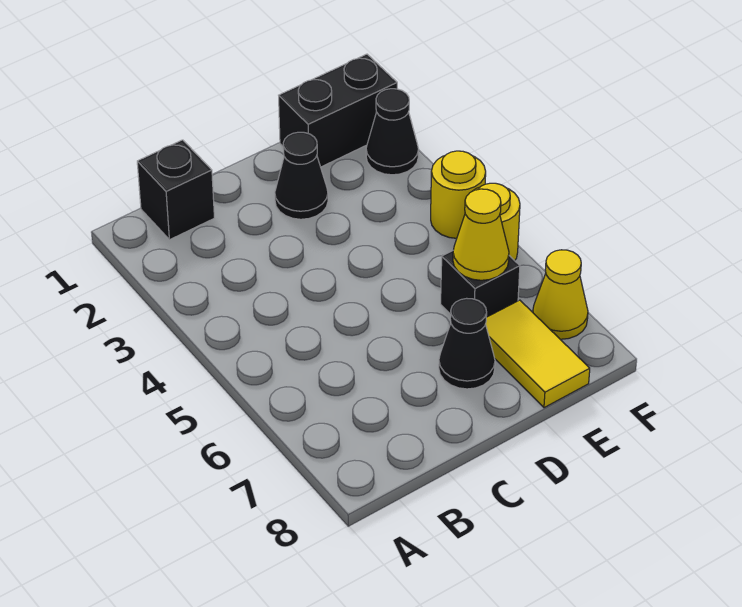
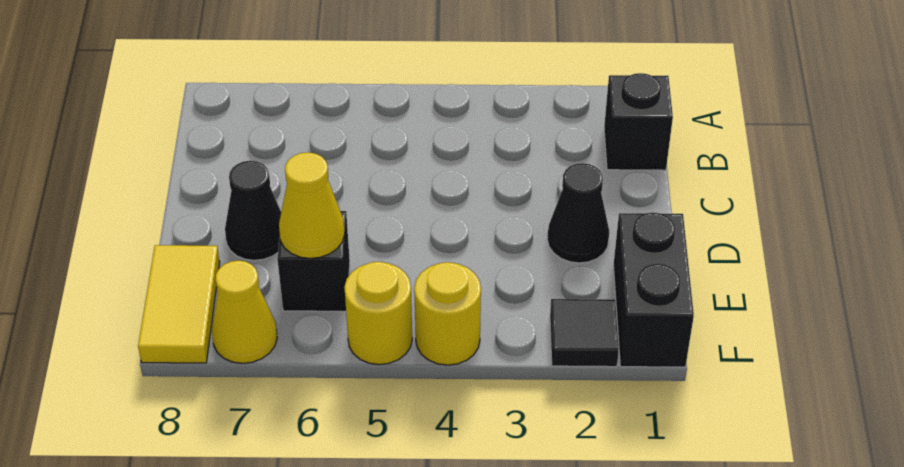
yellow tile E7:E8 level 1 -> yellow tile E8:F8 level 1
black cone F2 level 1 -> black tile F2 level 1

